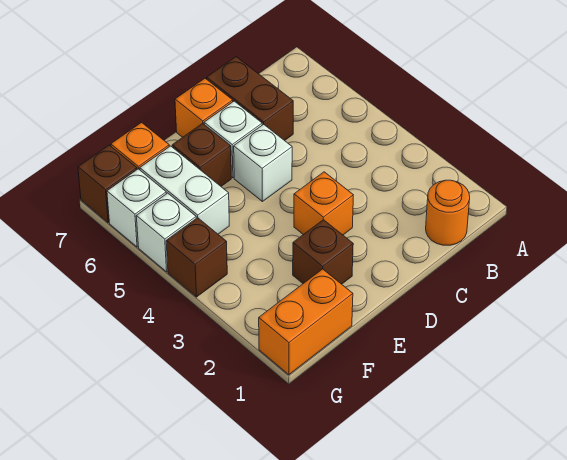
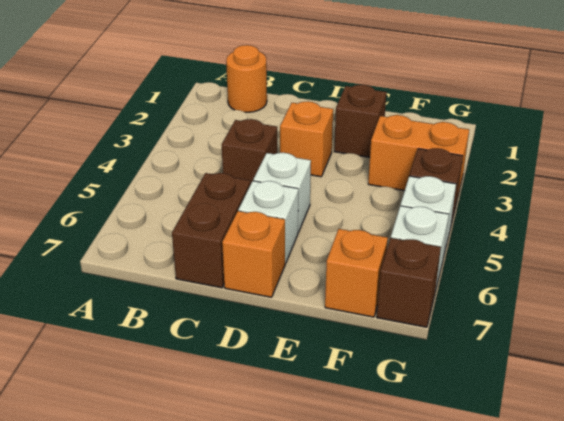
brown brick E6 level 1 -> brown brick C4 level 1
orange brick F1:G1 level 1 -> orange brick F3:G3 level 1
white brick F5:F6 level 1 -> none

